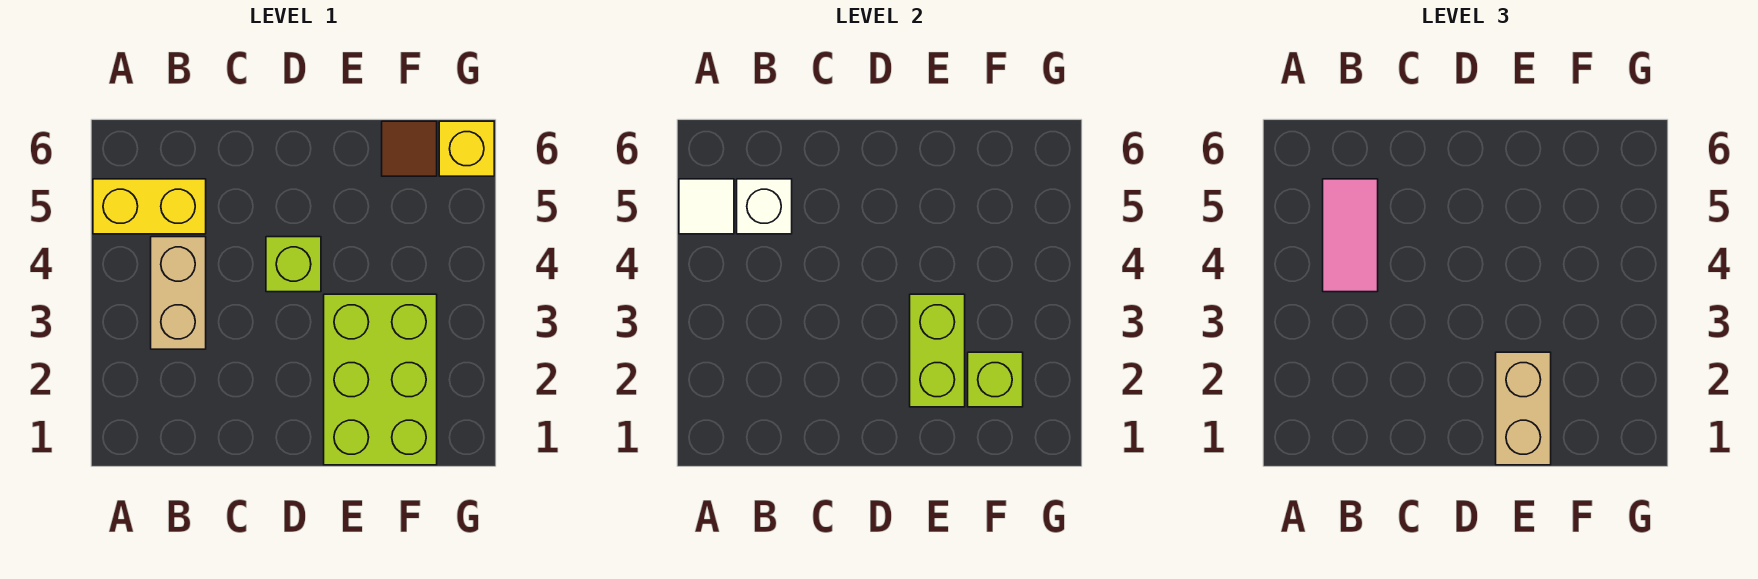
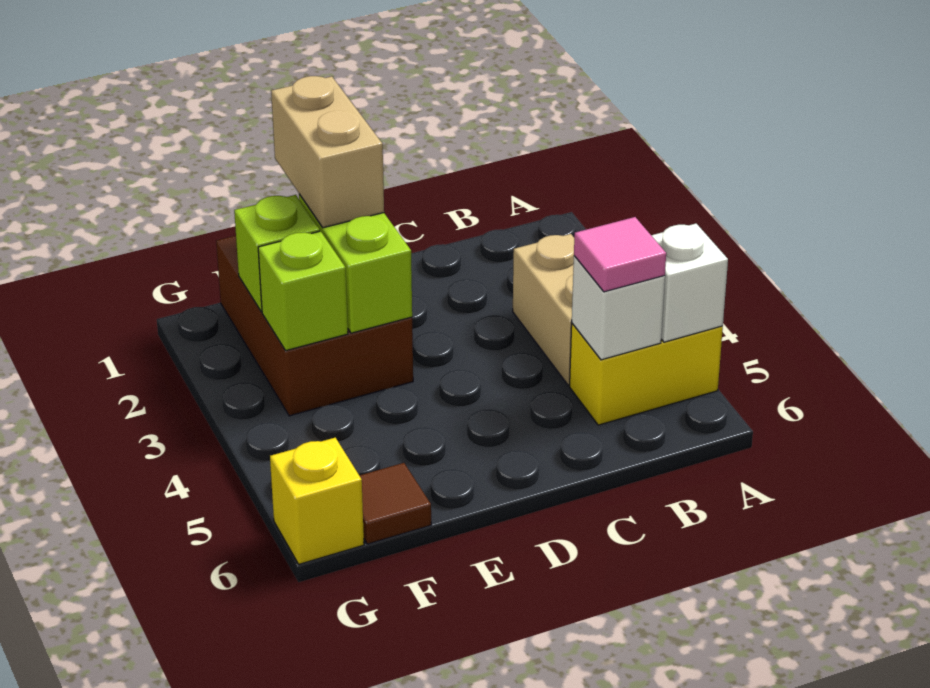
white tile A5 level 2 -> white brick A5 level 2
pink tile B4:B5 level 3 -> pink tile B5 level 3
lime brick D4 level 1 -> lime brick F3 level 2
lime brick E1:F3 level 1 -> brown brick E1:F3 level 1

